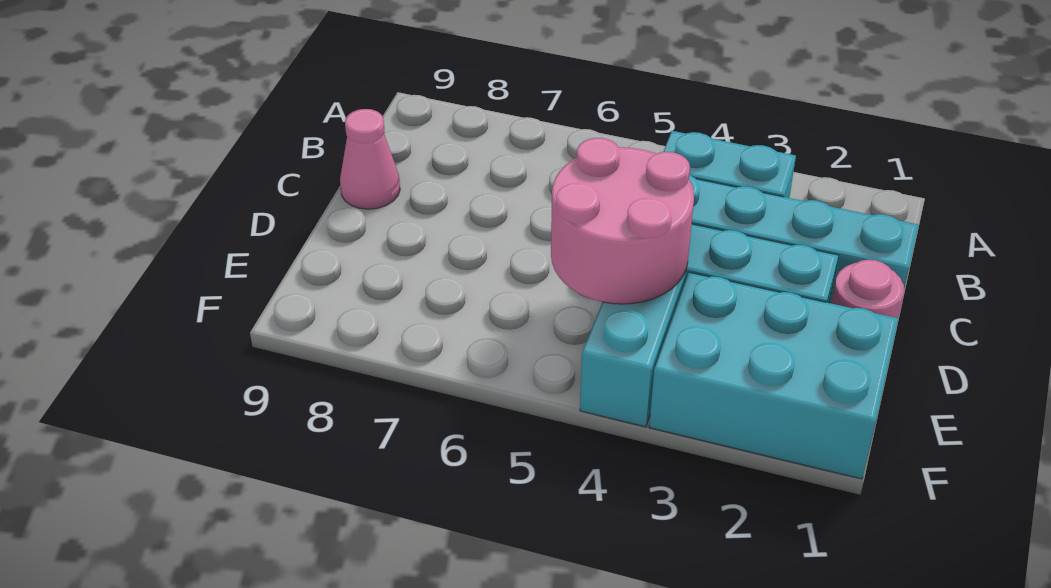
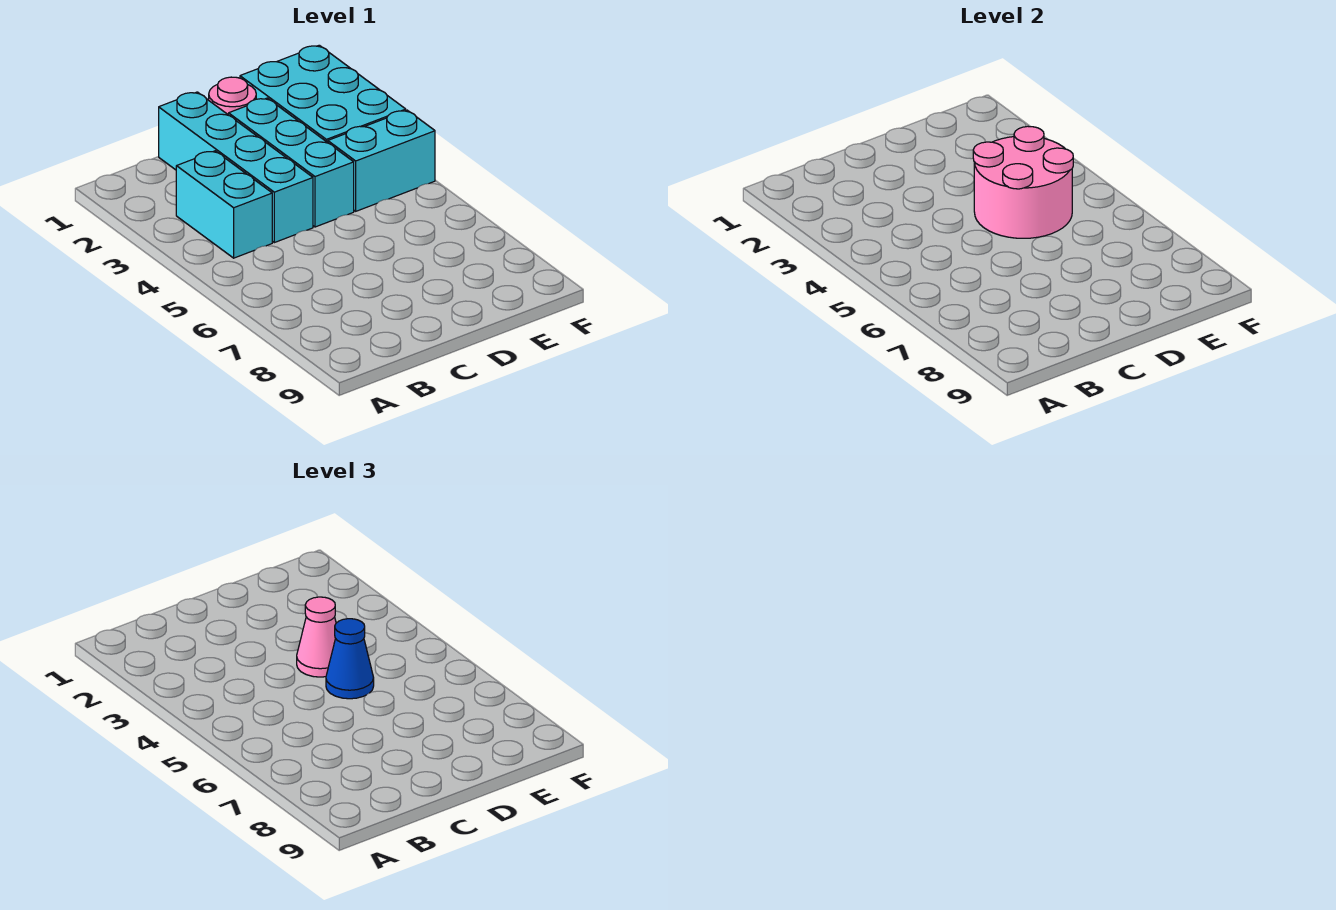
pink cone C9 level 1 -> pink cone D4 level 3
none -> blue cone D5 level 3

